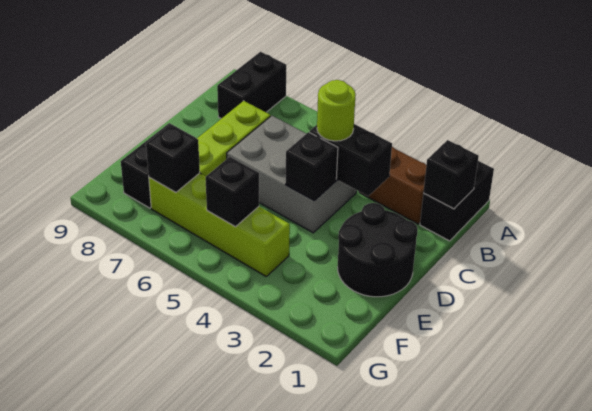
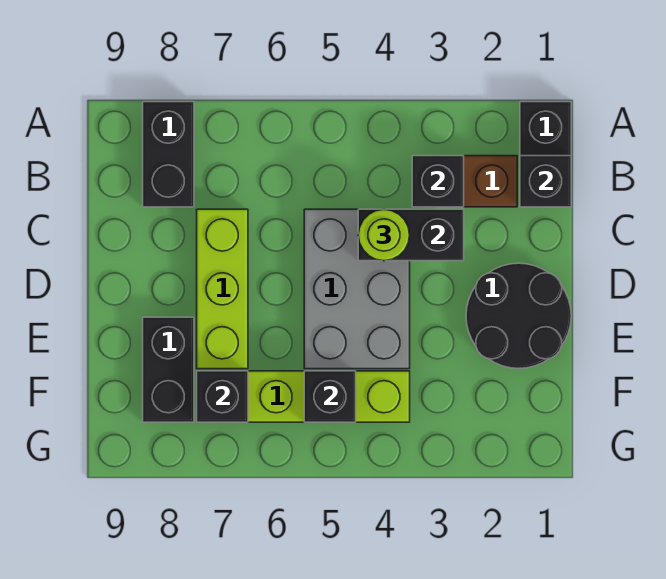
grey brick C4:D6 level 1 -> grey brick C4:E5 level 1
black brick D4 level 2 -> black brick B3 level 2

